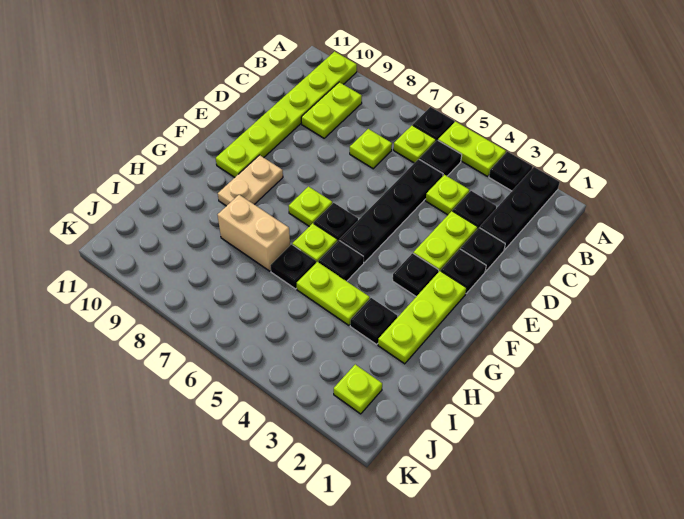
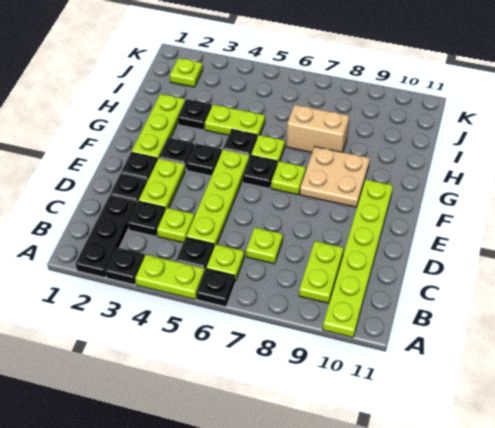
black plate C5:F5 level 1 -> lime plate C5:F5 level 1
tan plate F9:G9 level 1 -> tan plate F8:G9 level 1
black plate H6 level 1 -> black plate F4 level 1

